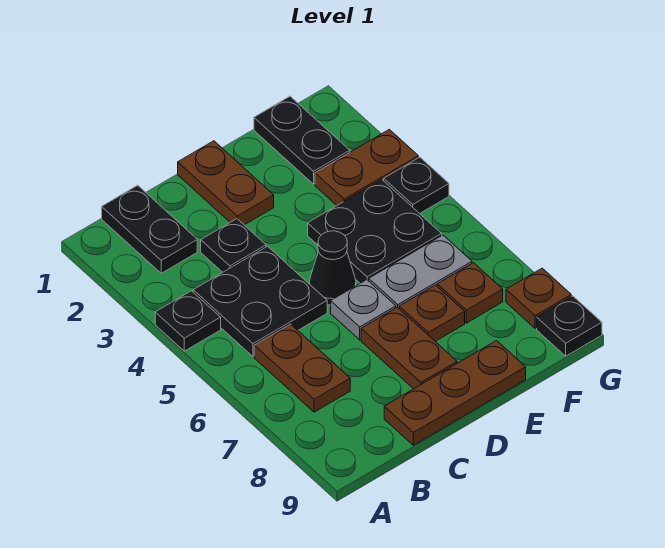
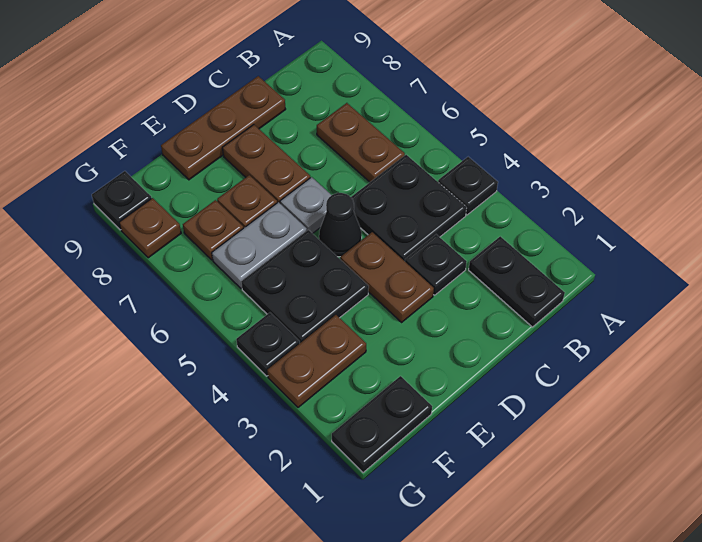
brown plate D1:D2 level 1 -> brown plate D3:D4 level 1
black plate F1:F2 level 1 -> black plate F1:G1 level 1

